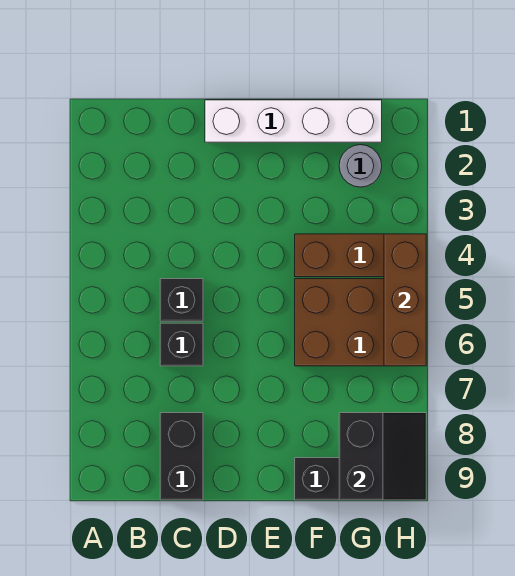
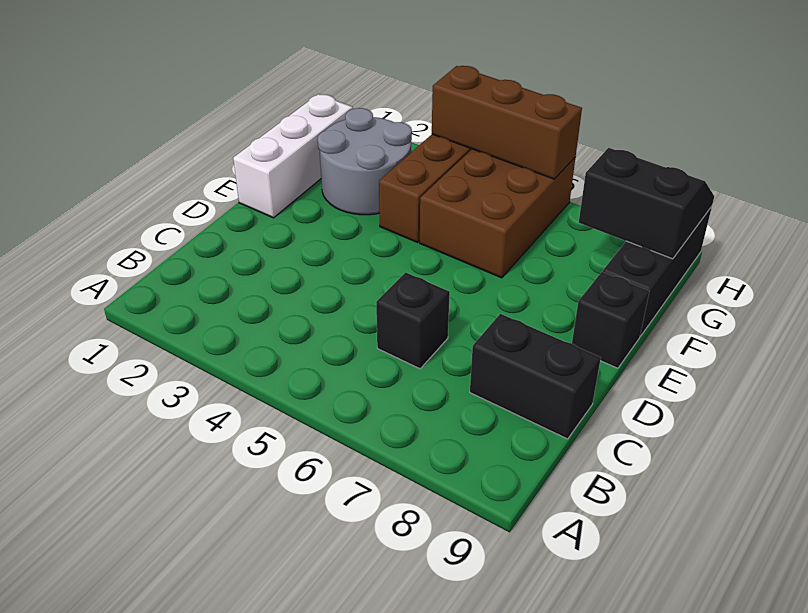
black brick C5 level 1 -> black brick E9 level 1
white brick D1:G1 level 1 -> white brick E1:G1 level 1
grey round brick G2 level 1 -> grey round brick F2:G3 level 1

